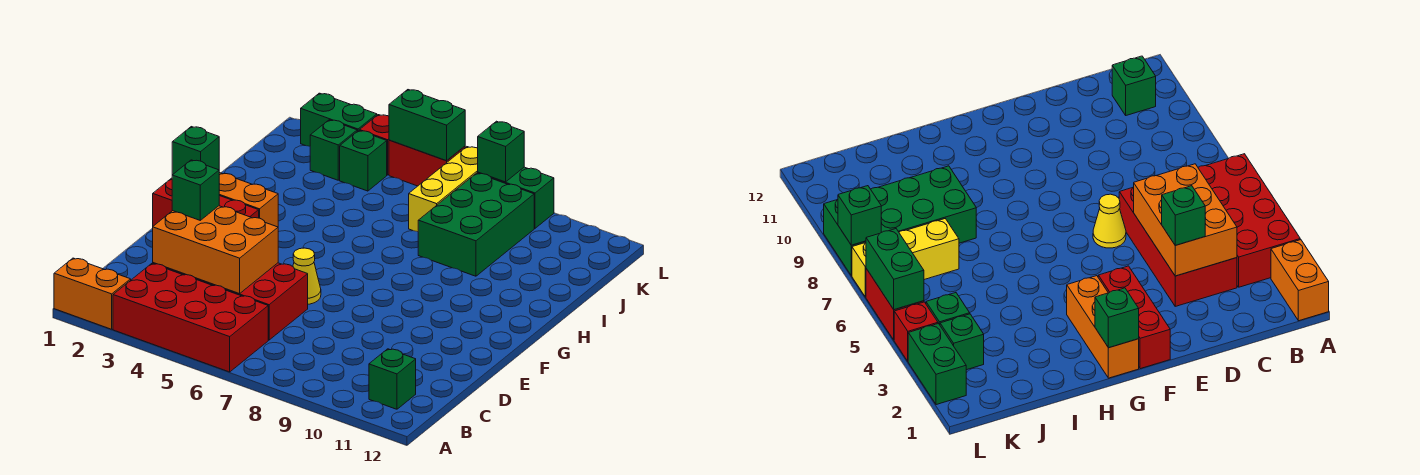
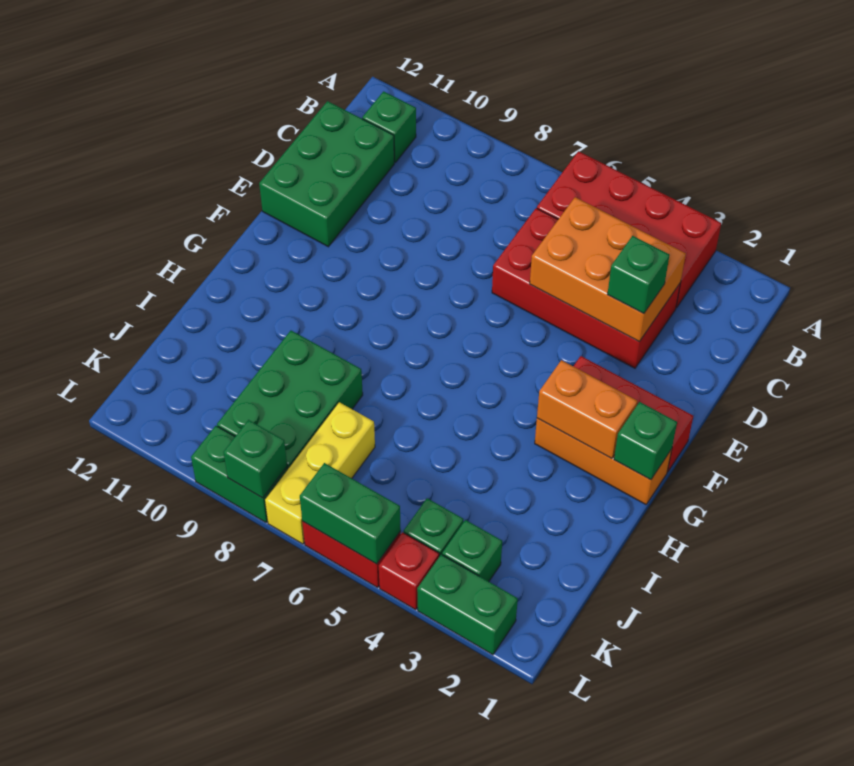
orange brick A1:A2 level 1 -> orange brick G2:G3 level 2
none -> green brick C11:E12 level 1
yellow cone E6 level 1 -> none

